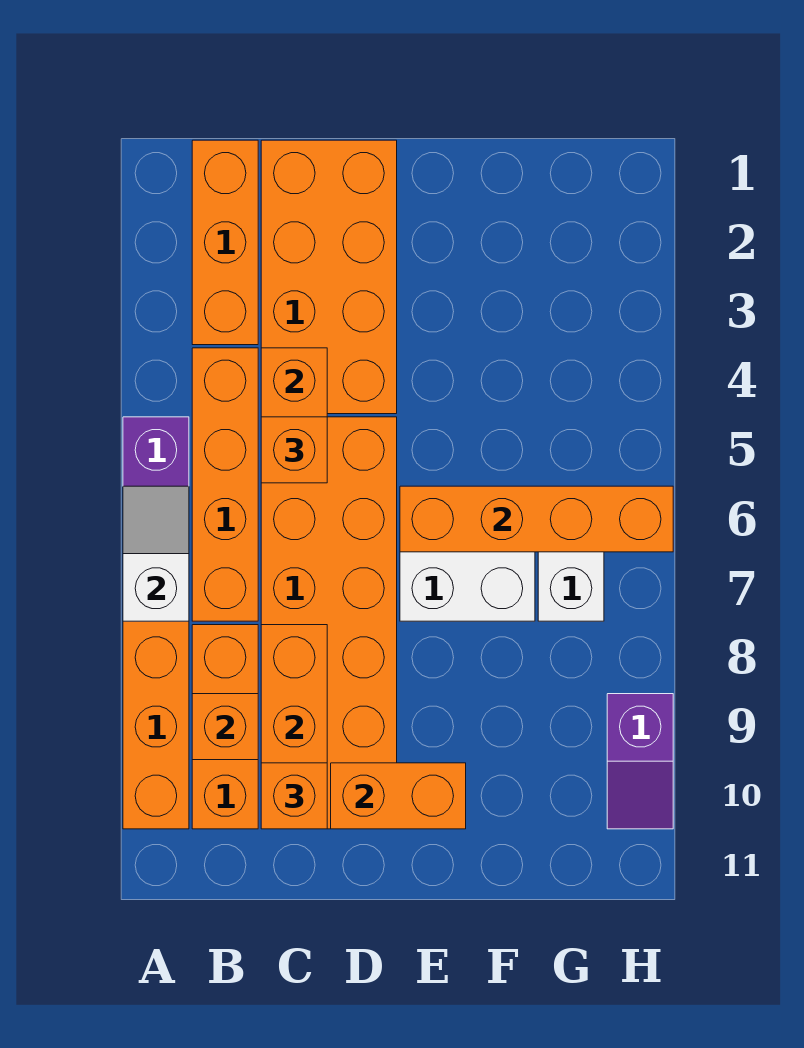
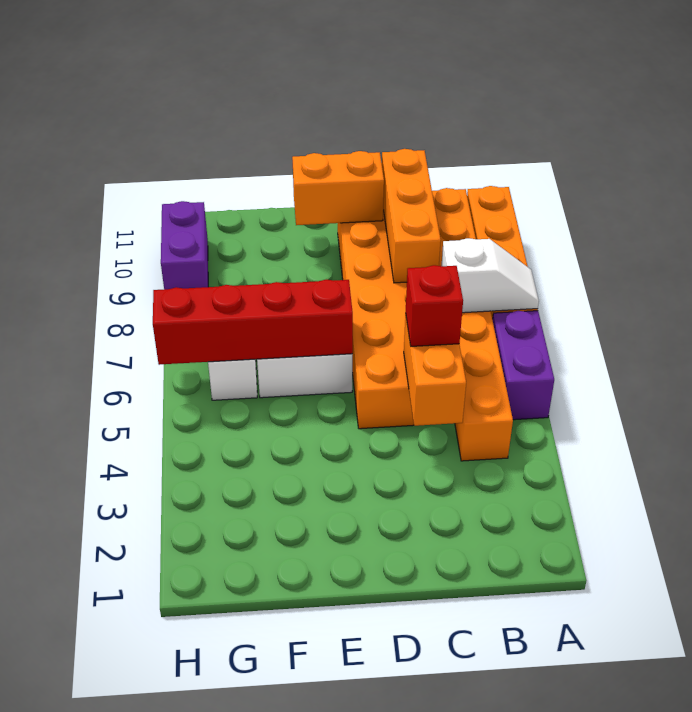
white slope A6:A7 level 2 top 7 -> white slope A7:B7 level 2 top B
orange brick B1:B3 level 1 -> none
orange brick B9 level 2 -> none
orange brick C1:D4 level 1 -> none
orange brick C5 level 3 -> red brick C5 level 3
orange brick C10 level 3 -> none
orange brick E6:H6 level 2 -> red brick E6:H6 level 2
purple slope H9:H10 level 1 top 9 -> purple brick H9:H10 level 1

